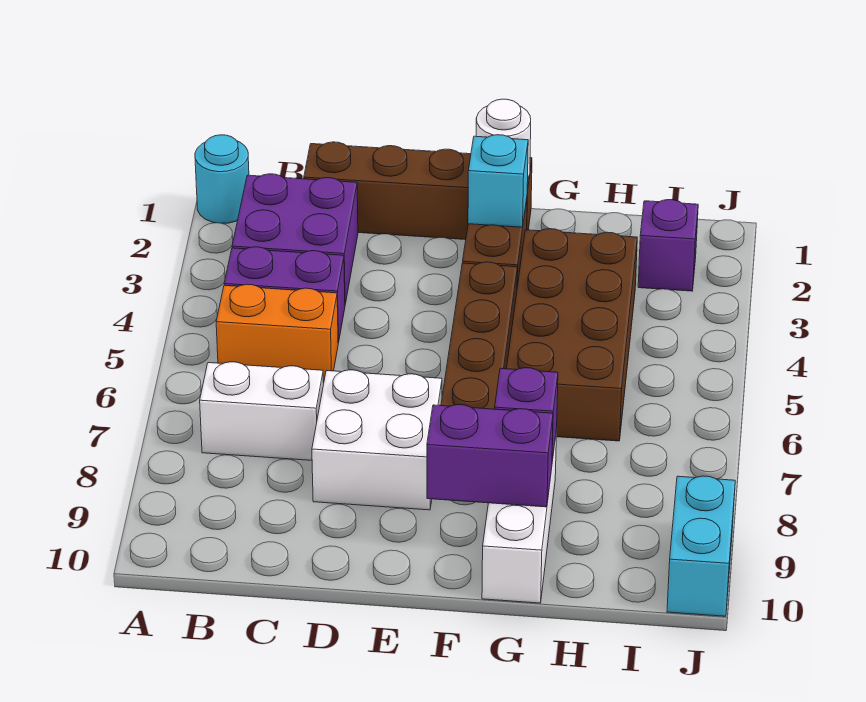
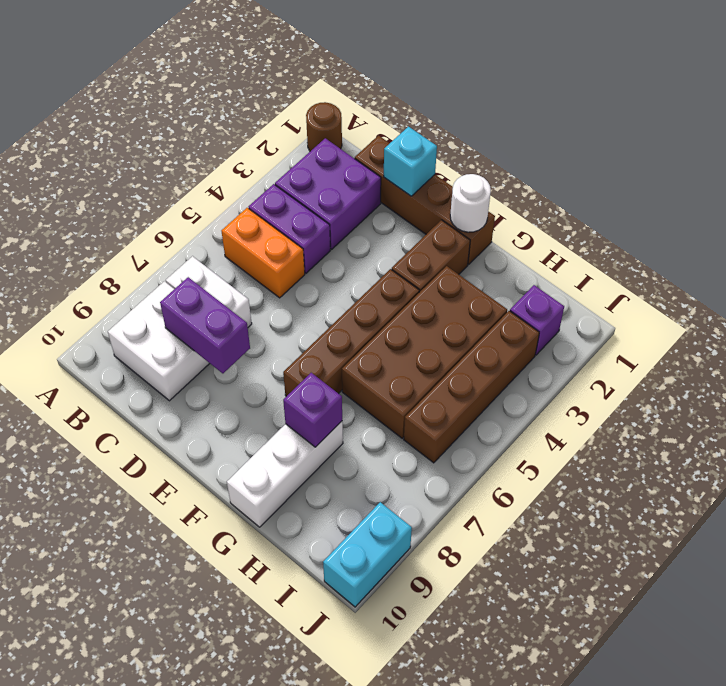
cyan round brick A1 level 1 -> brown round brick A1 level 1
white brick D7:E8 level 1 -> white brick B8:C9 level 1
cyan brick F2 level 2 -> cyan brick D1 level 2
purple brick F9:G9 level 2 -> purple brick C8:D8 level 2
none -> brown brick I3:I6 level 1

